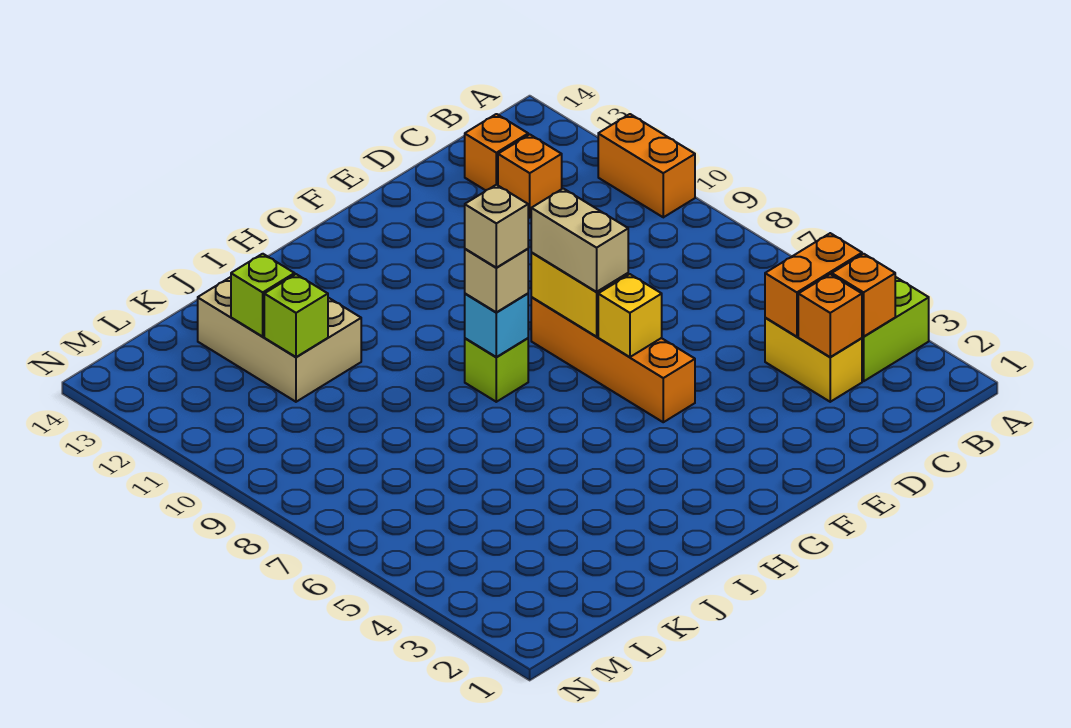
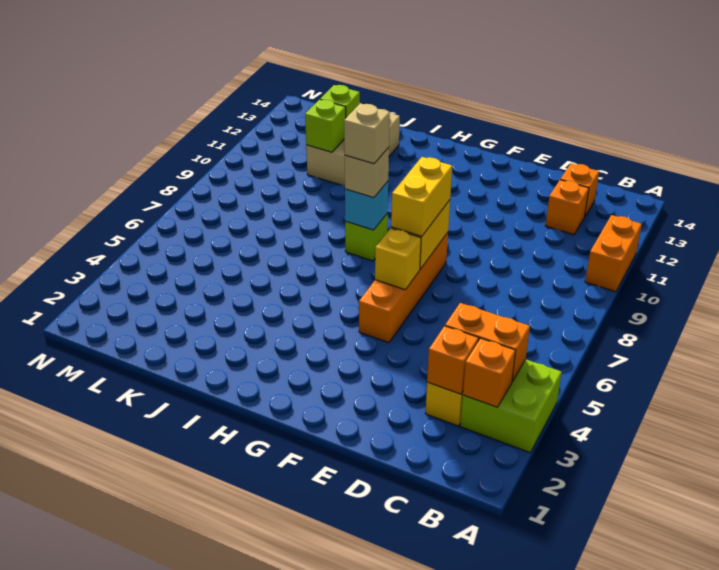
tan brick F7:F8 level 3 -> yellow brick F7:F8 level 3

